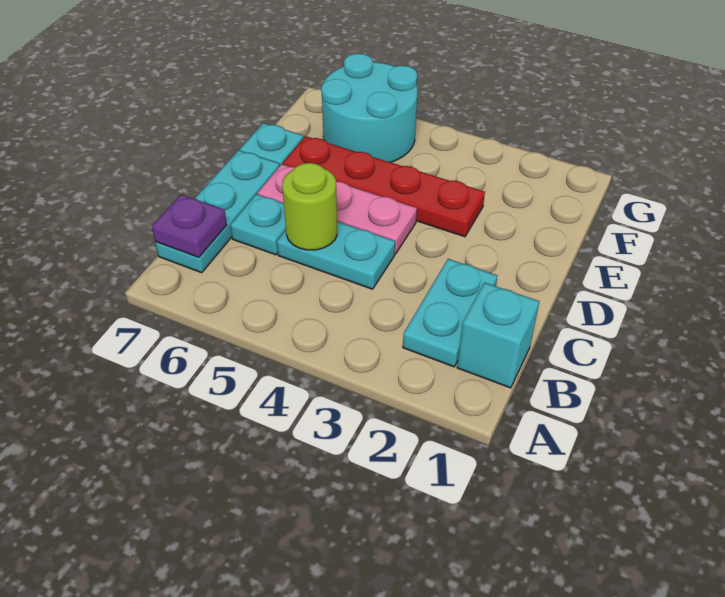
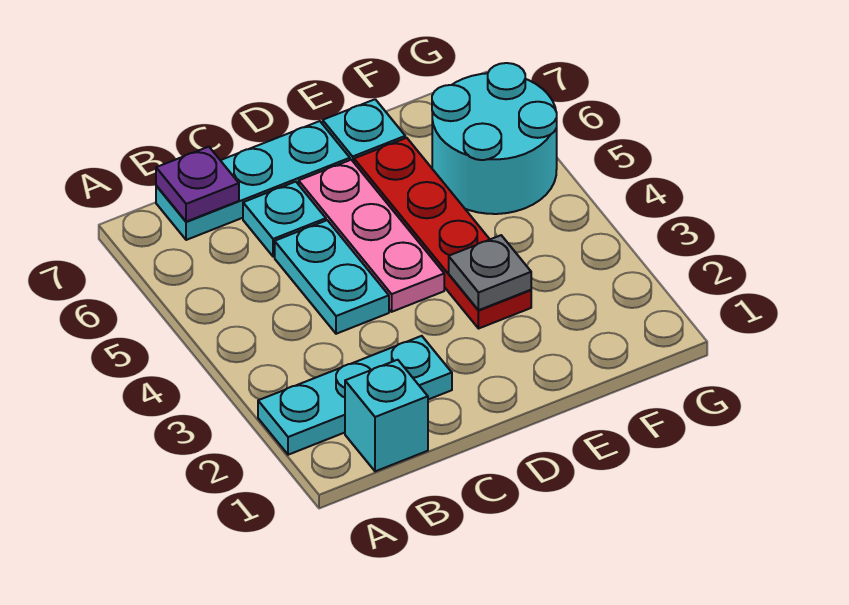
cyan plate B2:C2 level 1 -> cyan plate A2:C2 level 1
lime round brick C5 level 2 -> none
none -> grey plate E3 level 2

